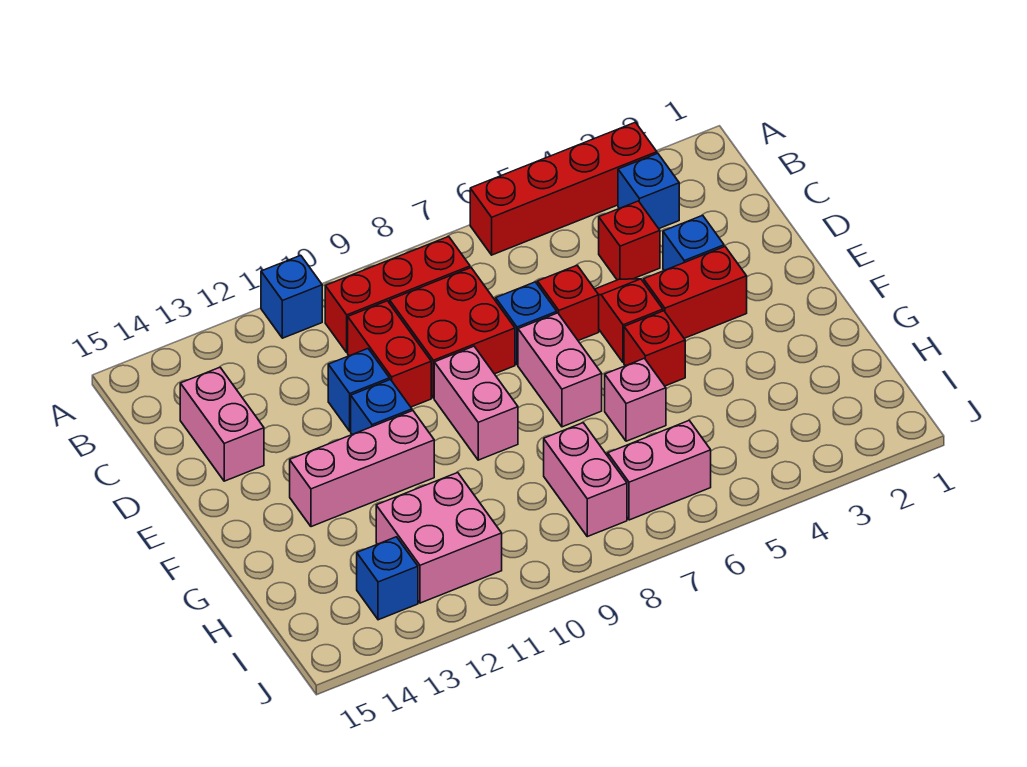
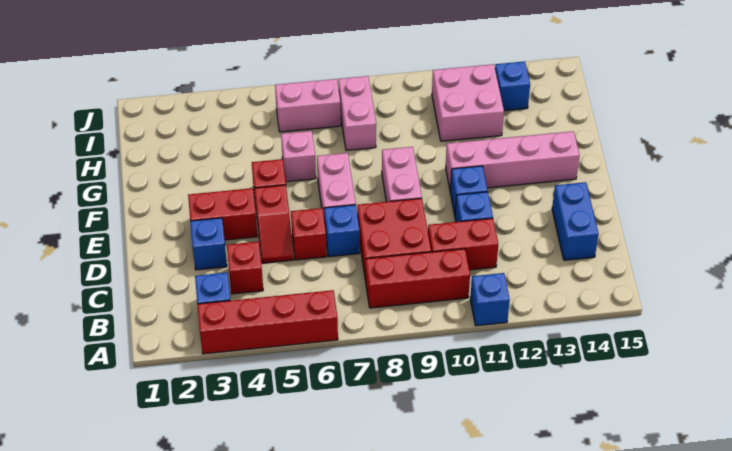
red brick C10:D10 level 1 -> red brick C10:C11 level 1
pink brick C14:D14 level 1 -> blue brick C14:D14 level 1
pink brick F11:F13 level 1 -> pink brick F11:F14 level 1

